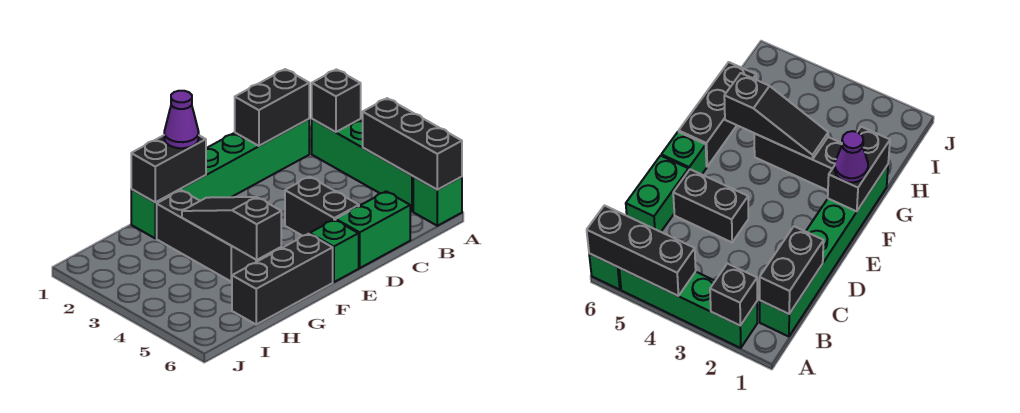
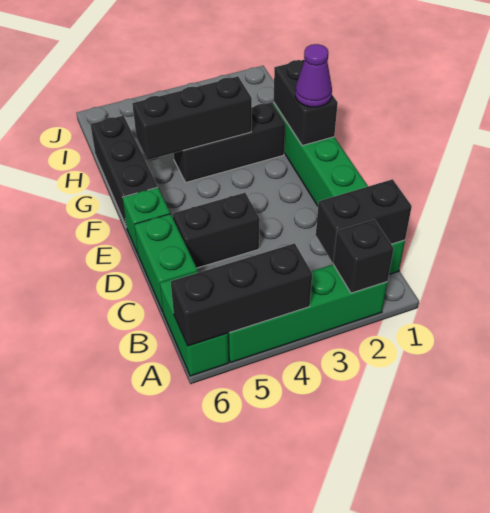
green brick A6 level 1 -> green brick A6:B6 level 1
black brick B1:C1 level 2 -> black brick B1:B2 level 2
black slope G3:G5 level 2 top 5 -> black brick G3:G5 level 2

